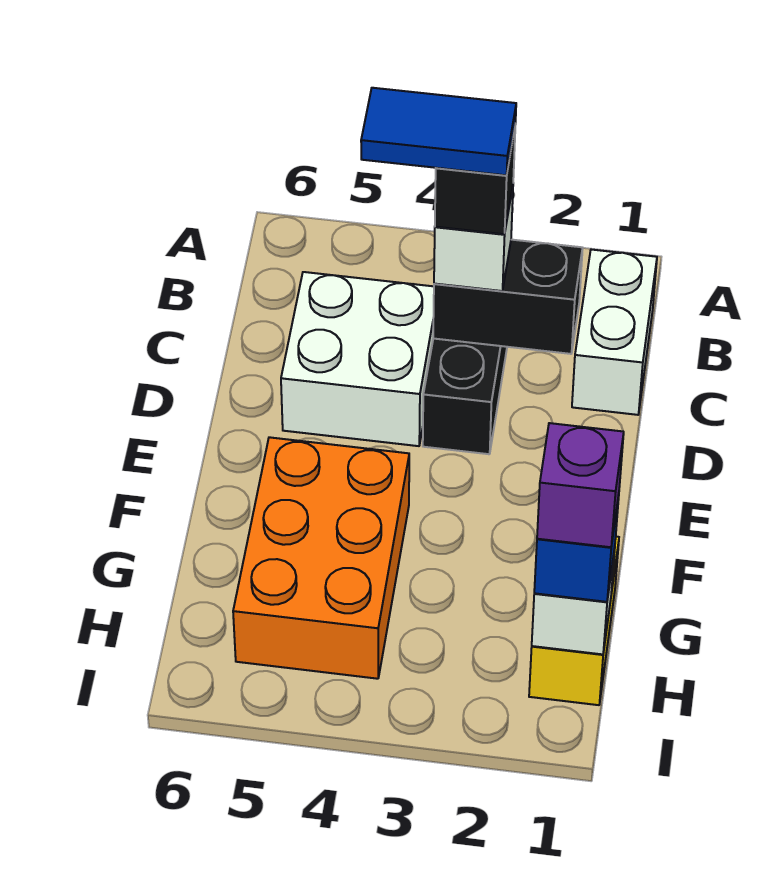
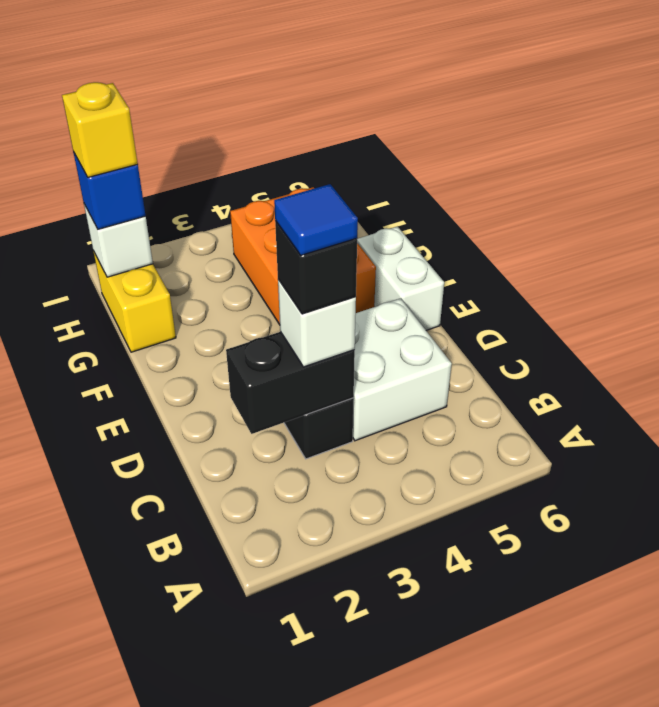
white brick B1:C1 level 1 -> white brick E6:F6 level 1
blue tile C3:C4 level 5 -> blue tile C3 level 5
purple brick H1 level 4 -> yellow brick H1 level 4

